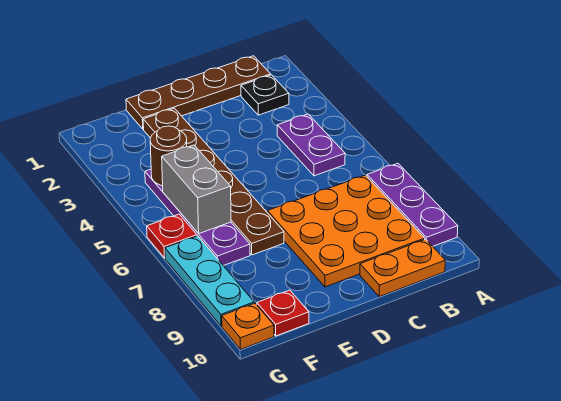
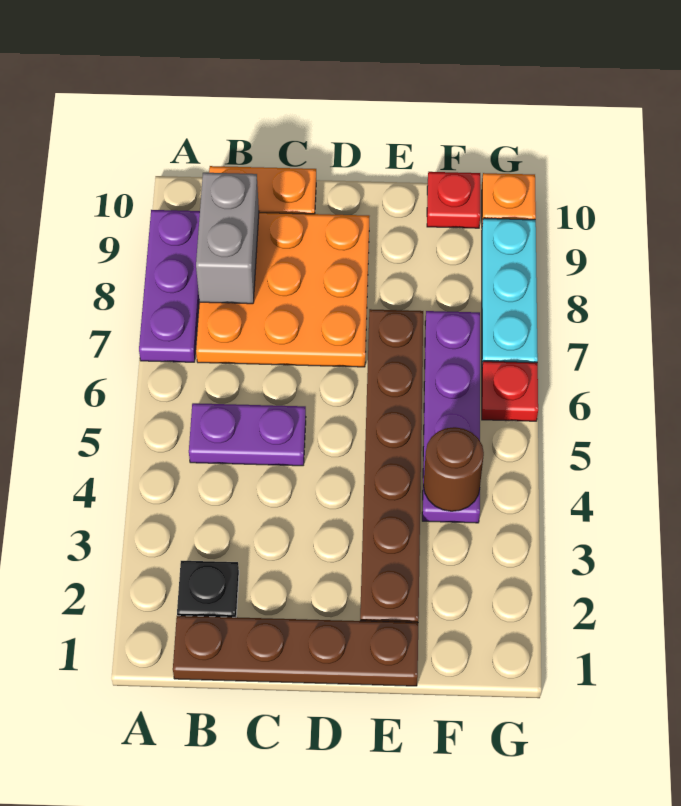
purple plate B4:B5 level 1 -> purple plate B5:C5 level 1
grey brick F5:F6 level 2 -> grey brick B8:B9 level 2

